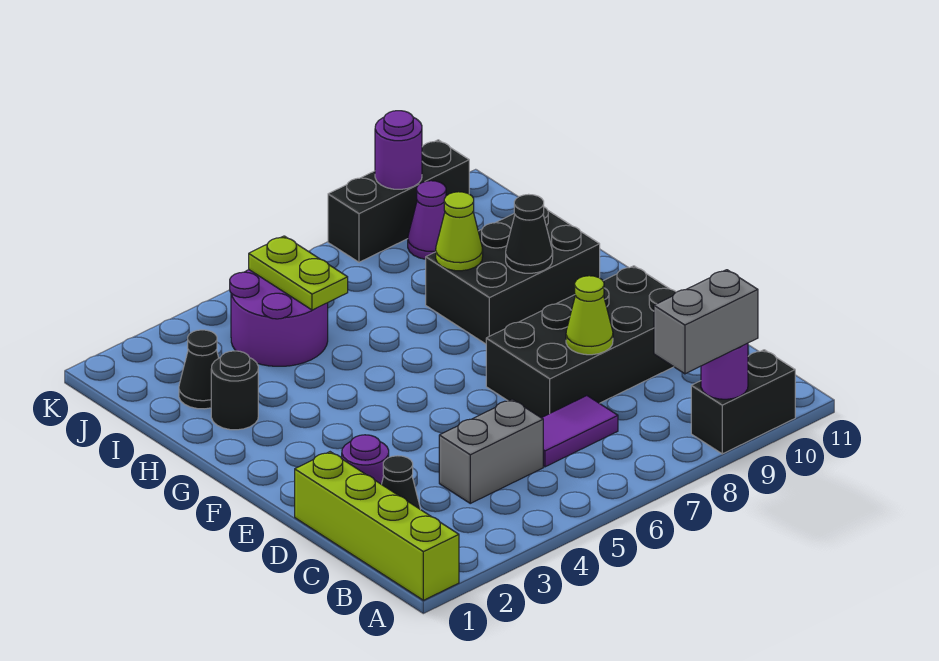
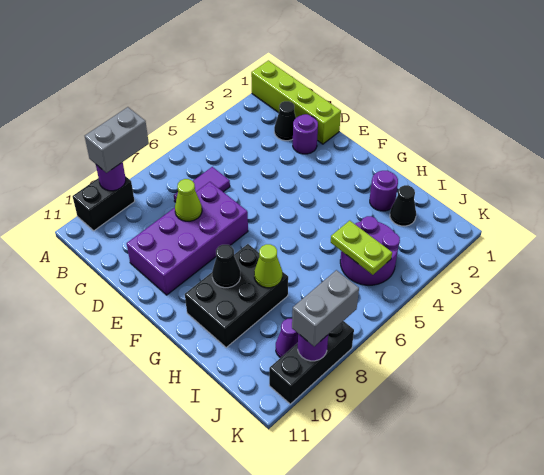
grey brick C4:C5 level 1 -> grey brick K8:K9 level 3
black brick D7:E10 level 1 -> purple brick D7:E10 level 1
black round brick H2 level 1 -> purple round brick H2 level 1

